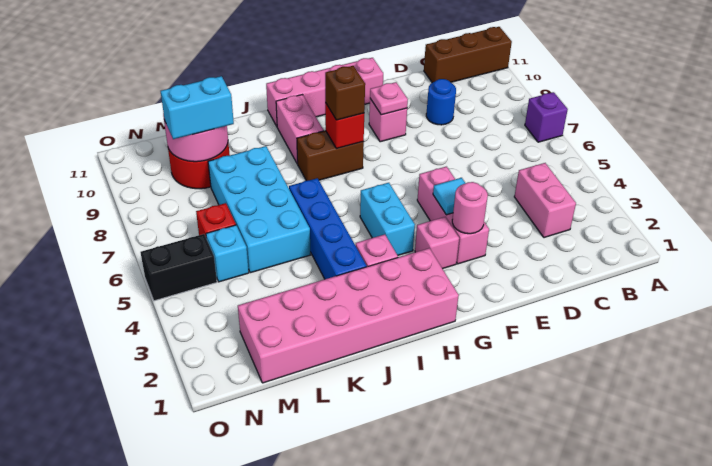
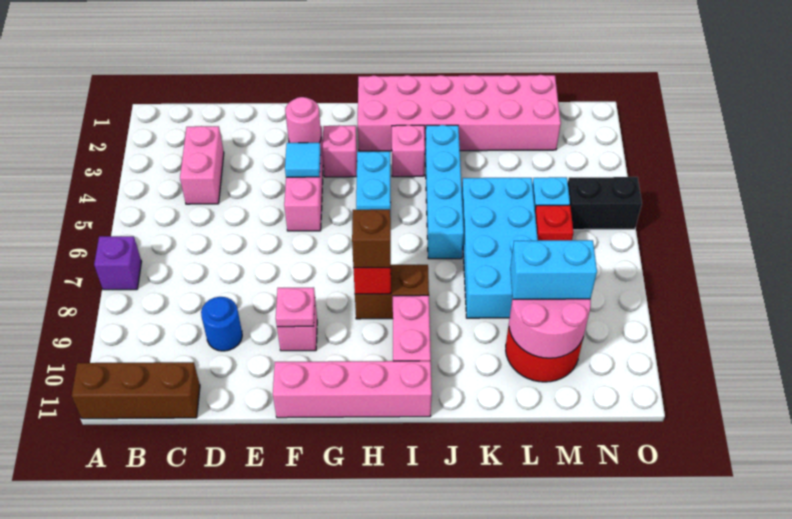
blue brick J3:J6 level 1 -> cyan brick J3:J6 level 1

